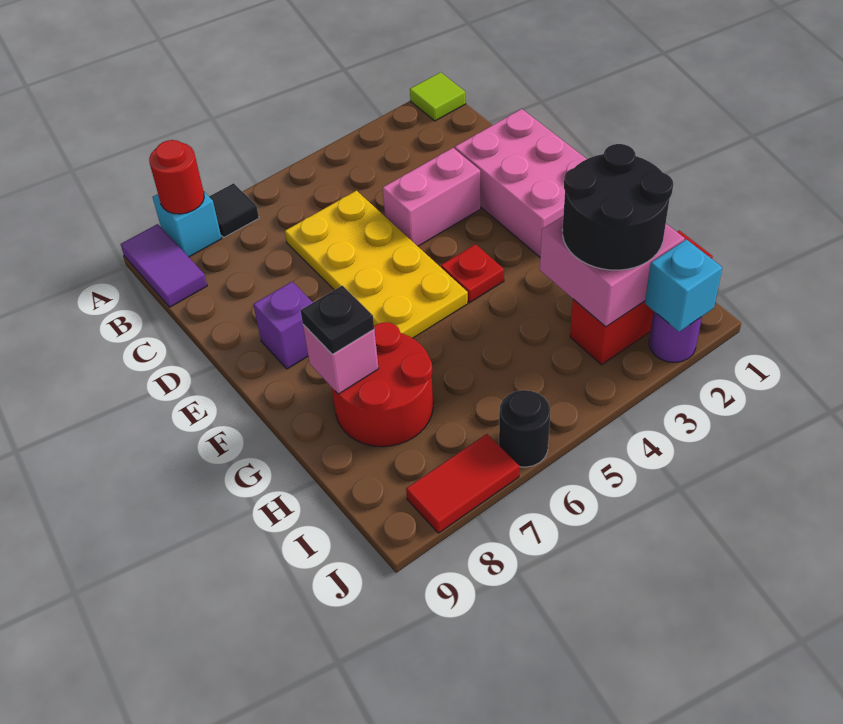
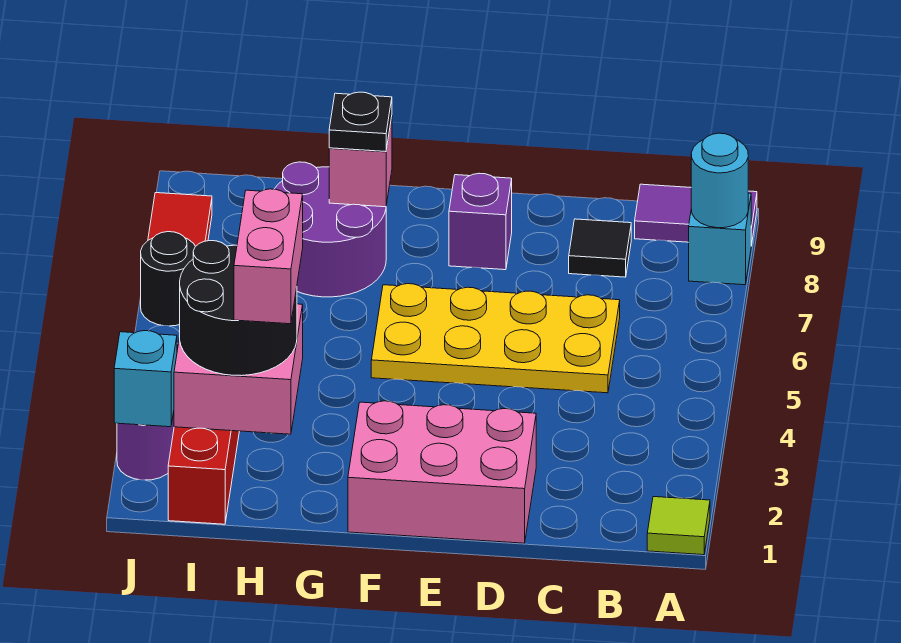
black tile A7 level 1 -> black tile C8 level 1
red round brick A8 level 2 -> cyan round brick A8 level 2
pink brick D3:D4 level 1 -> pink brick H2:H3 level 4
red plate F4 level 1 -> none
red round brick G7:H8 level 1 -> purple round brick G7:H8 level 1

